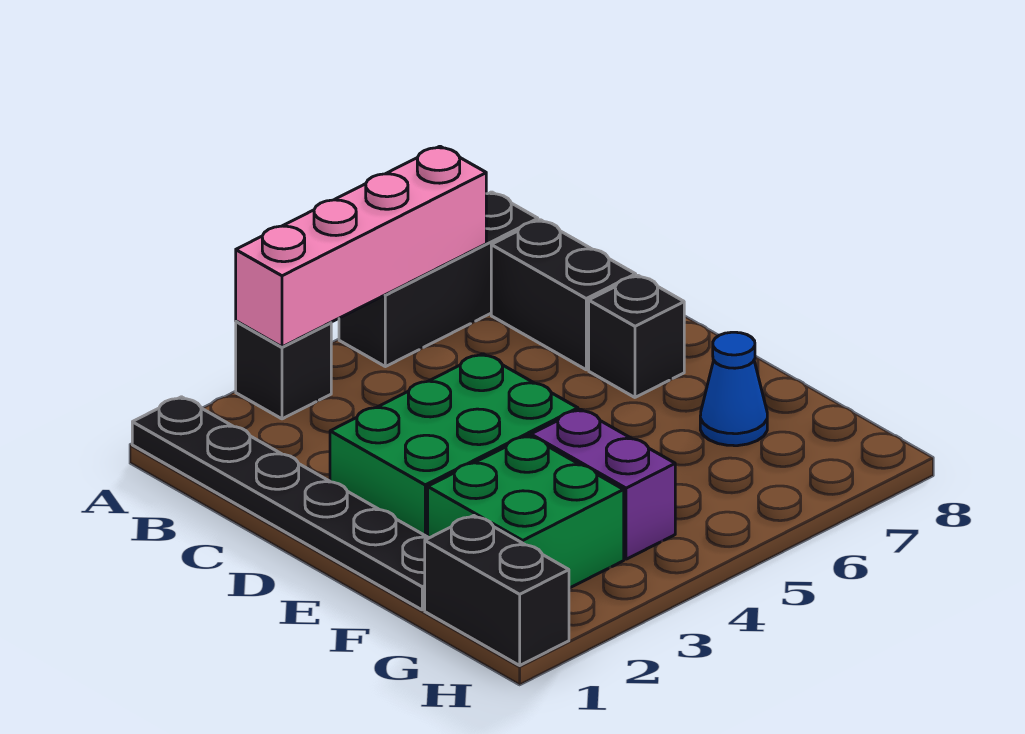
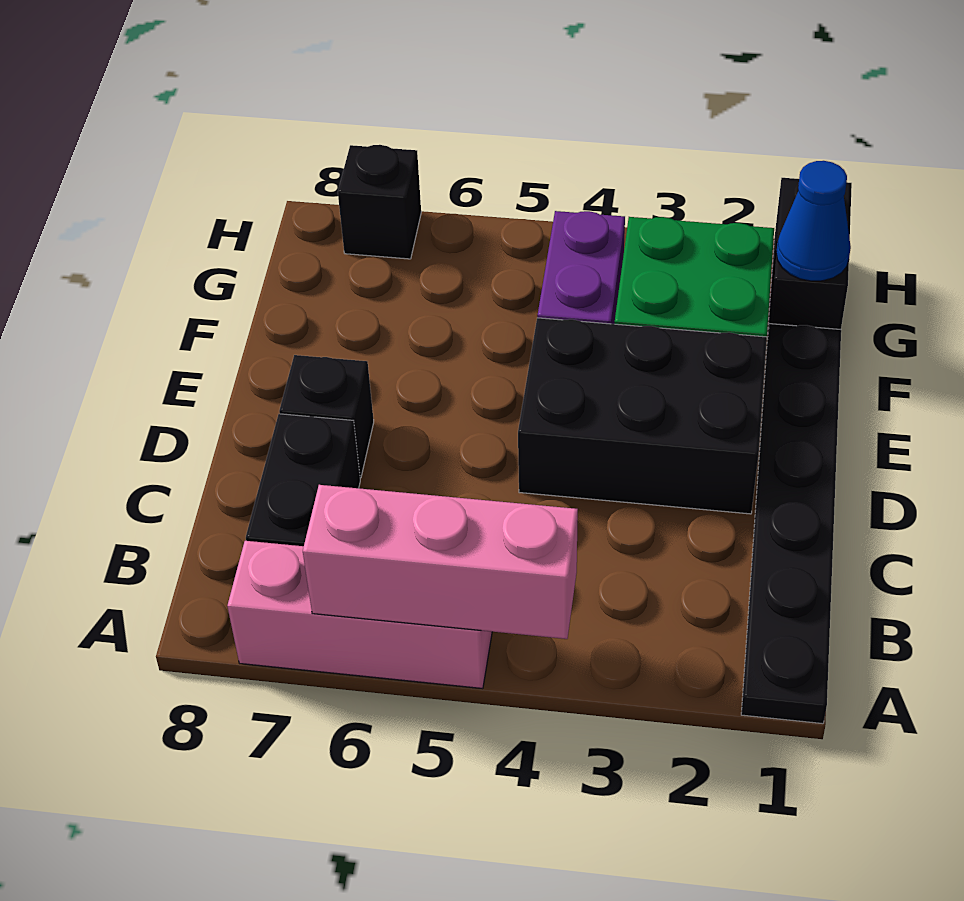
black brick A3 level 1 -> black brick H7 level 1
pink brick A3:A6 level 2 -> pink brick A4:A6 level 2
black brick A5:A7 level 1 -> pink brick A5:A7 level 1
green brick D2:E4 level 1 -> black brick D2:E4 level 1
blue cone F7 level 1 -> blue cone G1 level 2

